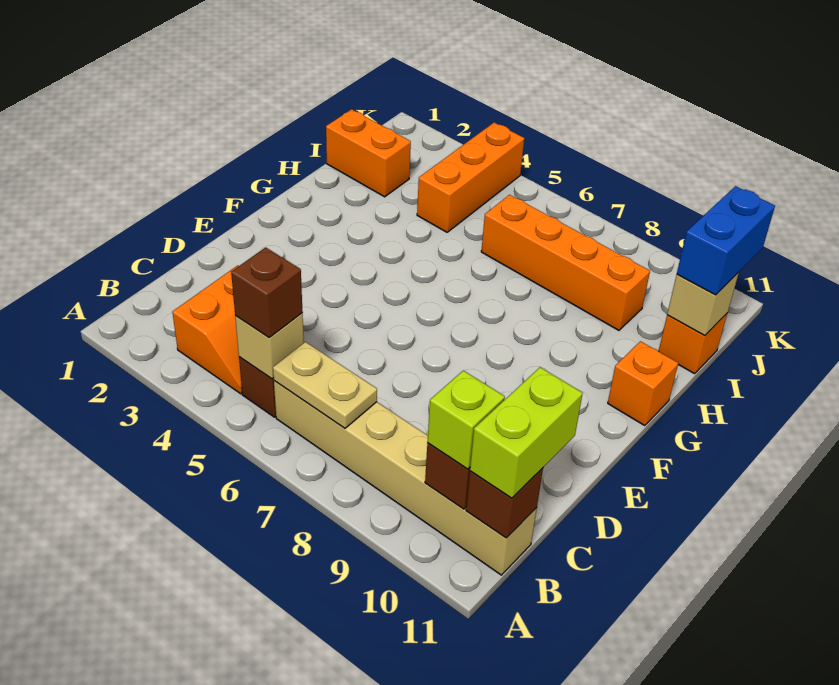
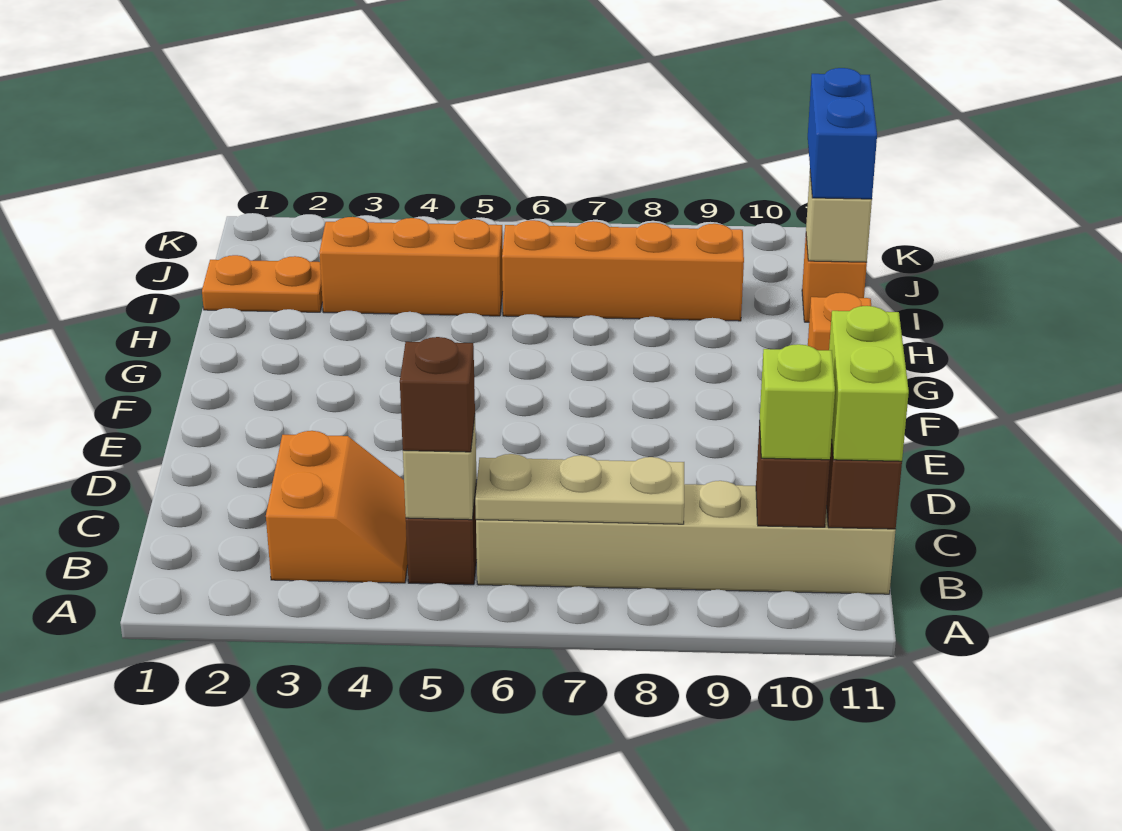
tan plate B6:B7 level 2 -> tan plate B6:B8 level 2
orange brick I1:I2 level 1 -> orange plate I1:I2 level 1
orange brick I4:K4 level 1 -> orange brick I3:I5 level 1

